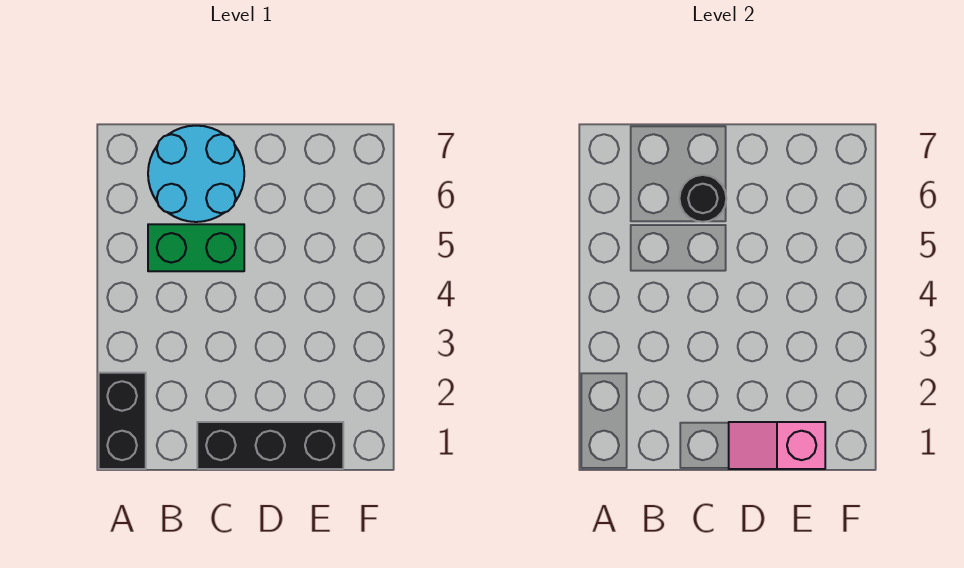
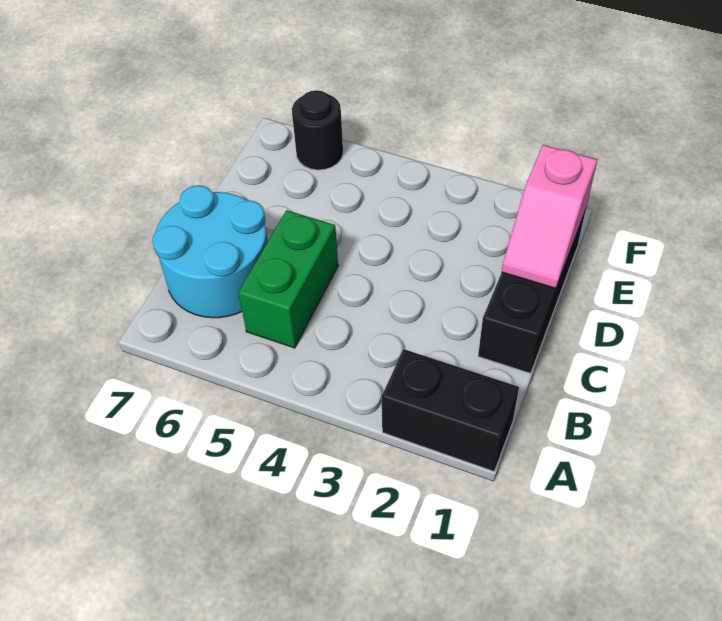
black round brick C6 level 2 -> black round brick F6 level 1

